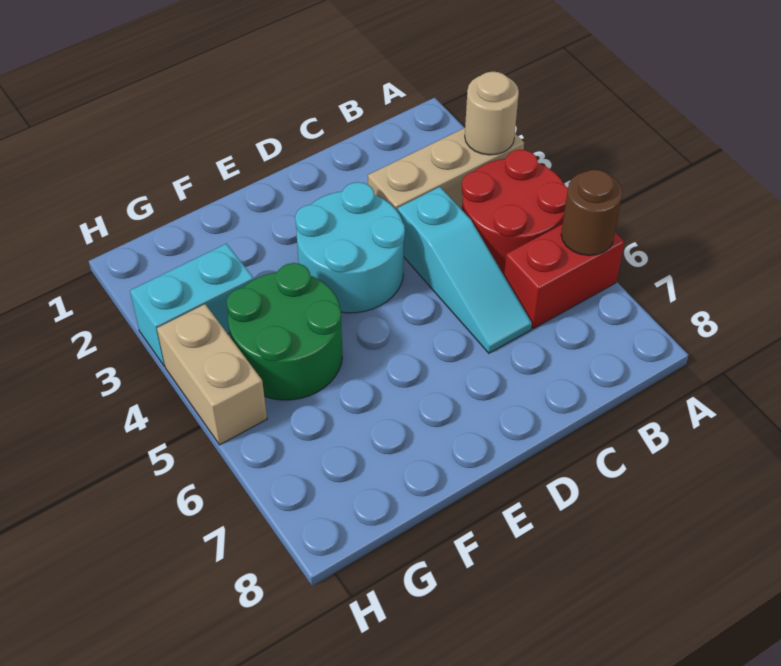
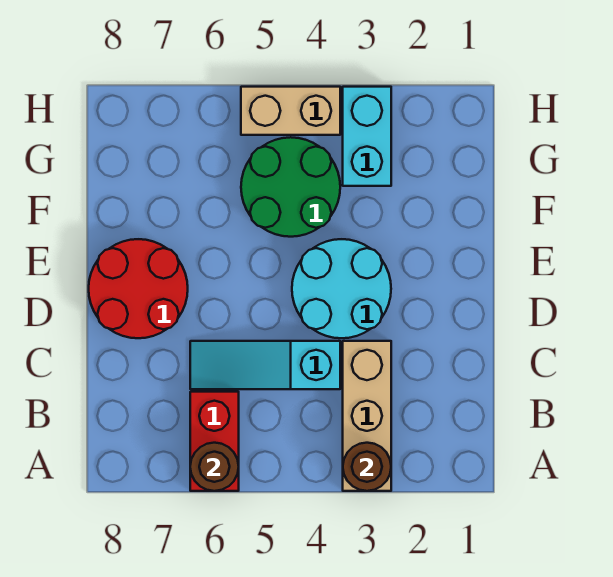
tan round brick A3 level 2 -> brown round brick A3 level 2
red round brick A4:B5 level 1 -> red round brick D7:E8 level 1

